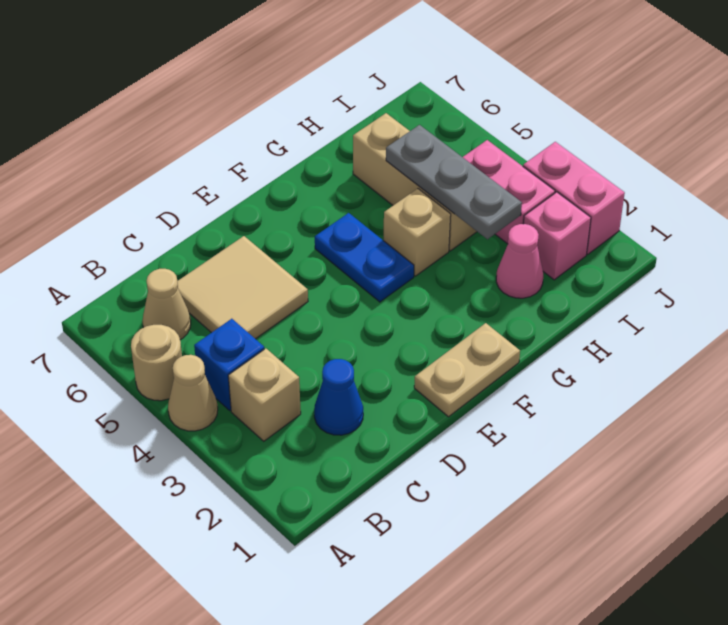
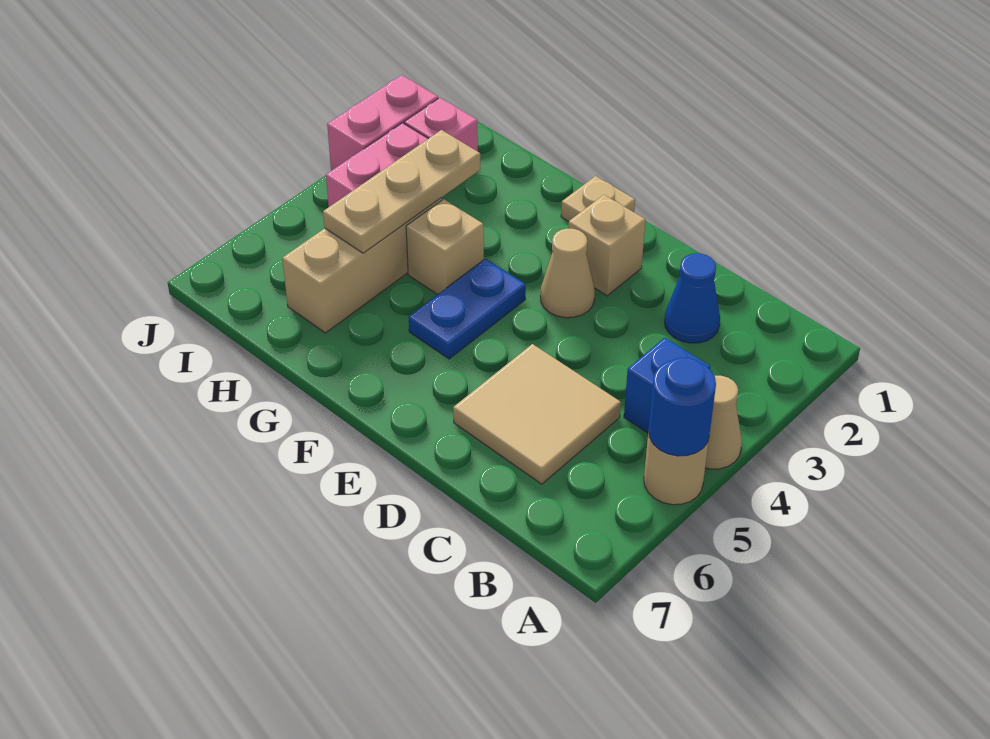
none -> blue round brick A5 level 2
tan brick B3 level 1 -> tan brick E2 level 1
tan cone B6 level 1 -> tan cone E3 level 1
tan plate E1:F1 level 1 -> tan plate F1 level 1
pink cone H2 level 1 -> none
grey plate H3:H5 level 2 -> tan plate H3:H5 level 2

